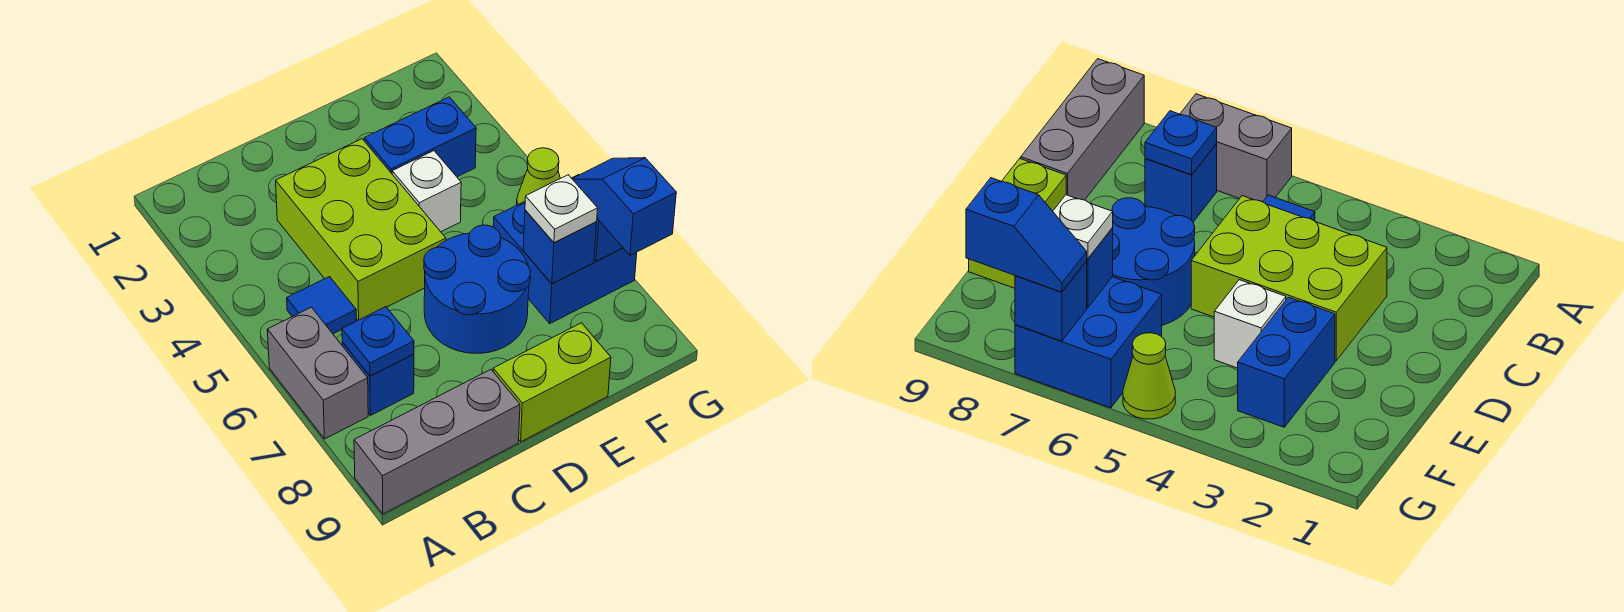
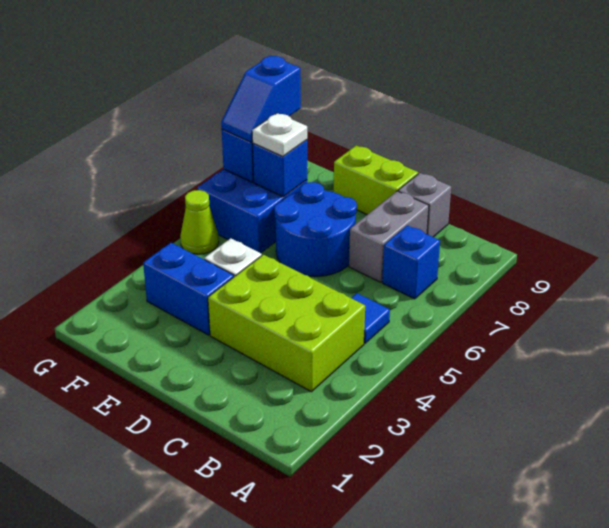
grey brick A6:A7 level 1 -> grey brick C7:C8 level 1
grey brick A9:C9 level 1 -> grey brick C9 level 1
blue plate B7 level 2 -> none
lime brick C3:D5 level 1 -> lime brick B3:D4 level 1

